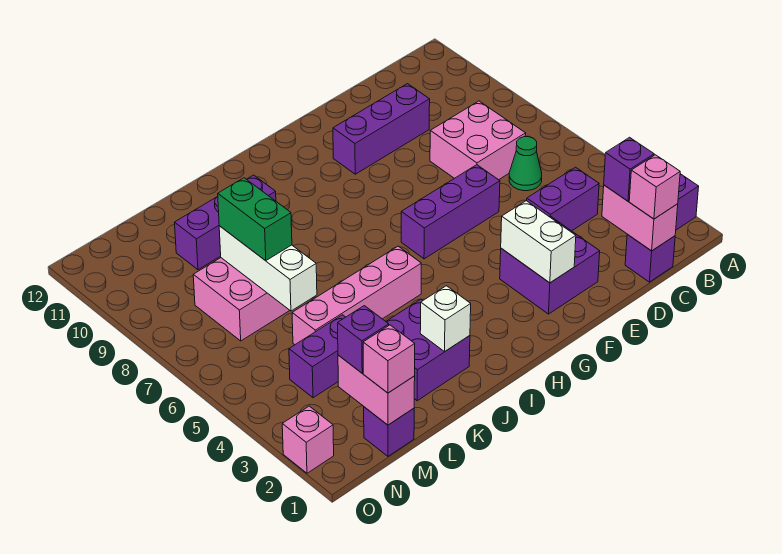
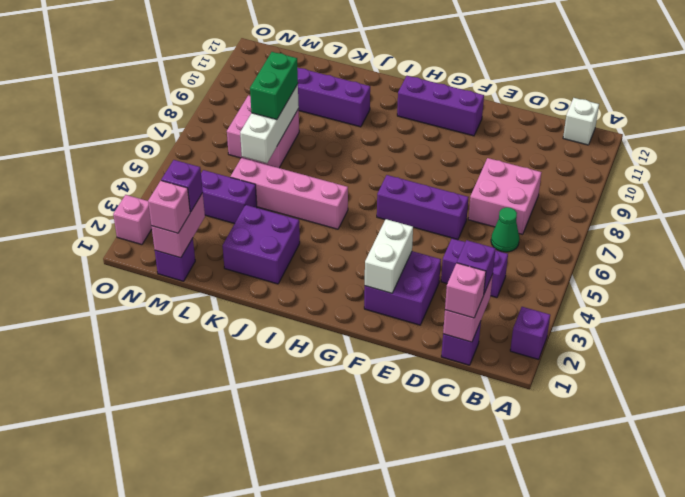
purple brick D10:F10 level 1 -> purple brick F11:H11 level 1
white brick J2 level 2 -> white brick B12 level 1

